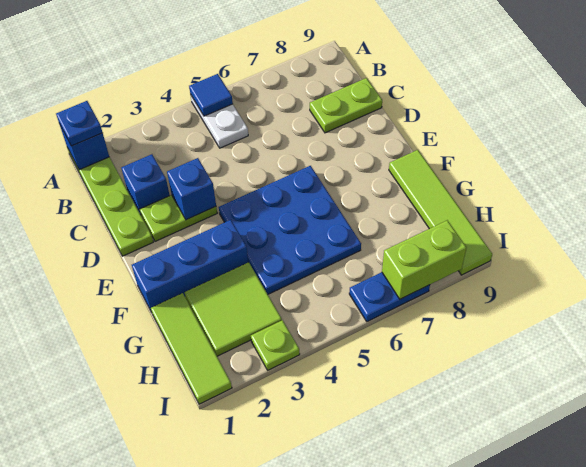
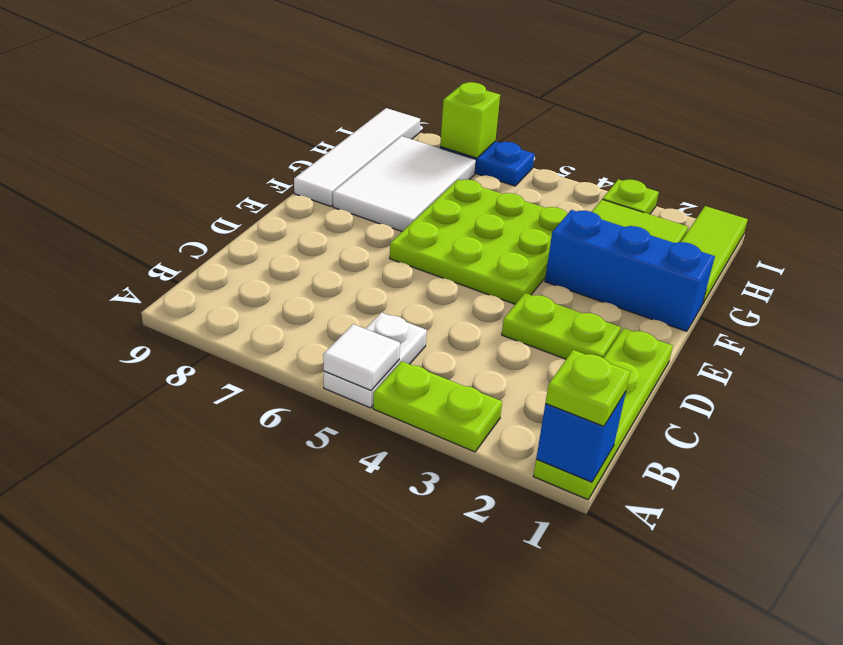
blue plate A1 level 3 -> lime plate A1 level 3
blue tile A5 level 2 -> white tile A5 level 2
blue brick C2 level 1 -> none
lime plate C8:C9 level 1 -> lime plate A3:A4 level 1
blue brick D3 level 2 -> none
blue plate E4:G6 level 1 -> lime plate E4:G6 level 1
none -> white tile F7:H8 level 1
lime tile F9:I9 level 1 -> white tile F9:I9 level 1
lime brick I7:I8 level 2 -> lime brick I7 level 2

